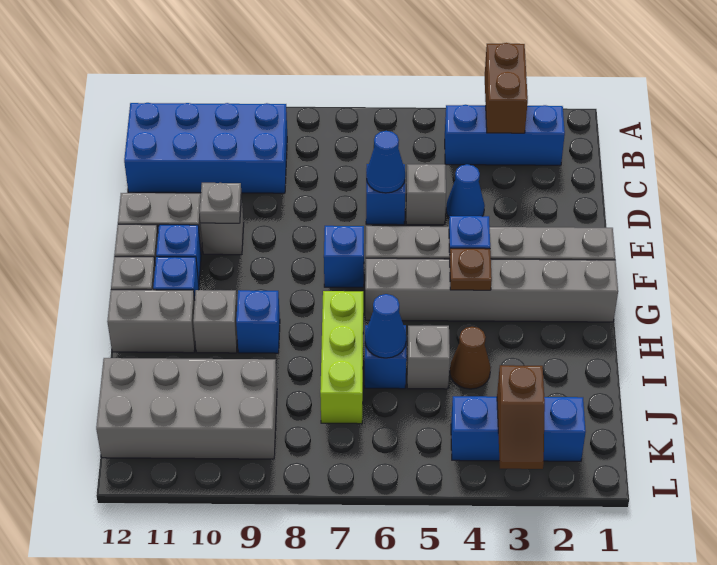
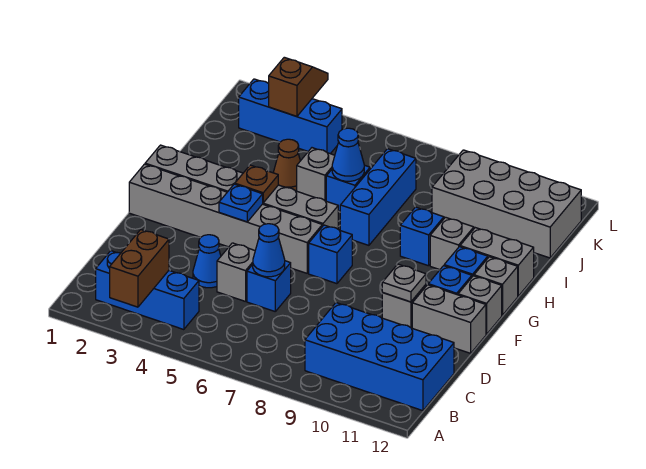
lime brick H7:J7 level 1 -> blue brick H7:J7 level 1

